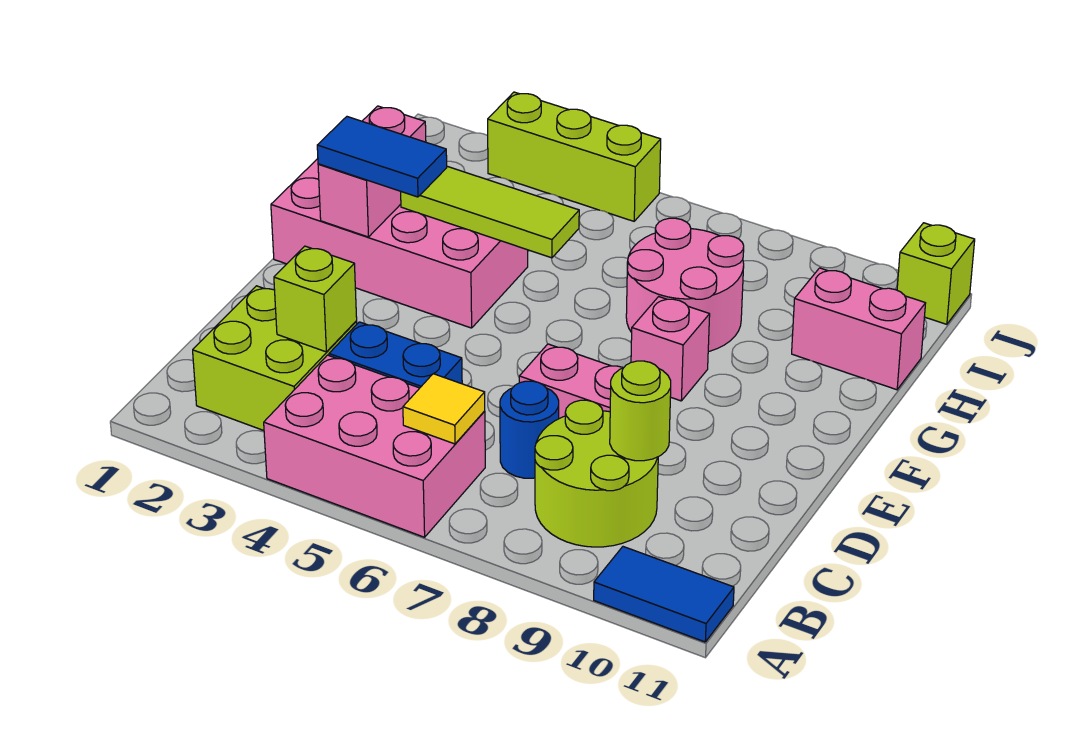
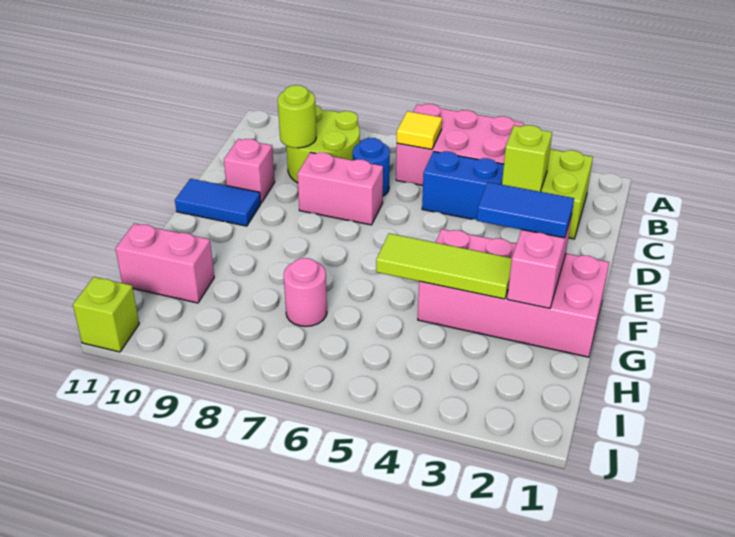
blue tile A10:A11 level 1 -> blue tile E10:E11 level 1
pink brick F8 level 1 -> pink brick D10 level 1
pink round brick G7:H8 level 1 -> pink round brick H7 level 1
lime brick J3:J5 level 1 -> none

